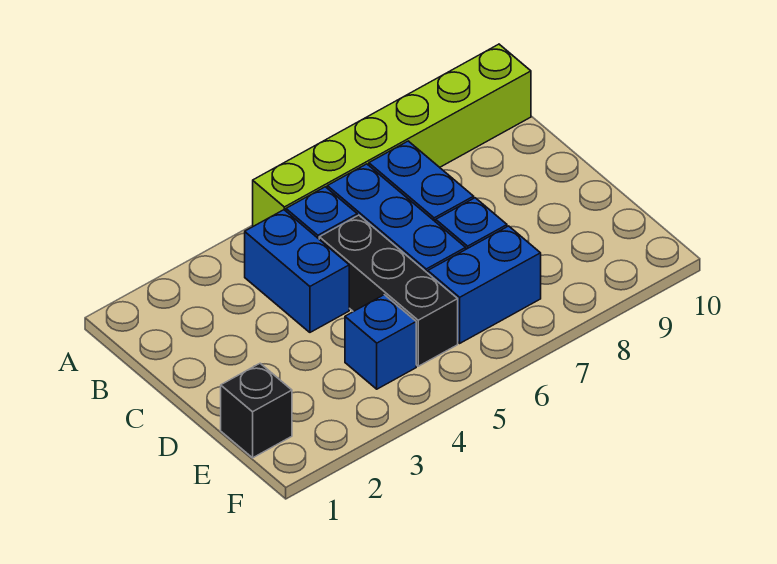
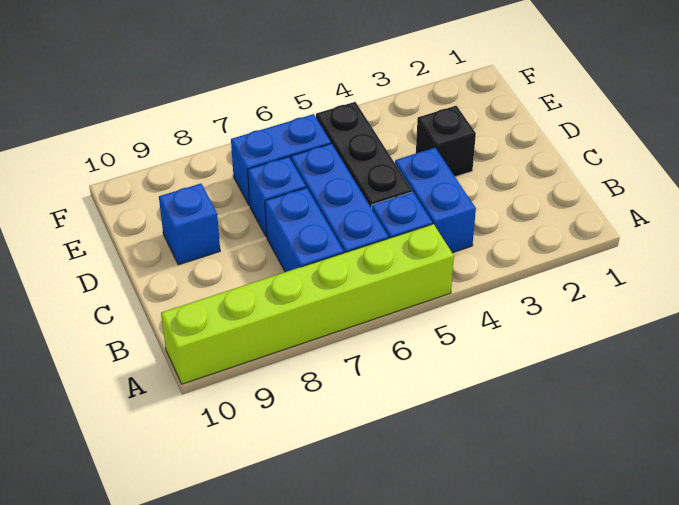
black brick E1 level 1 -> black brick D3 level 1
blue brick E4 level 1 -> blue brick D9 level 1

